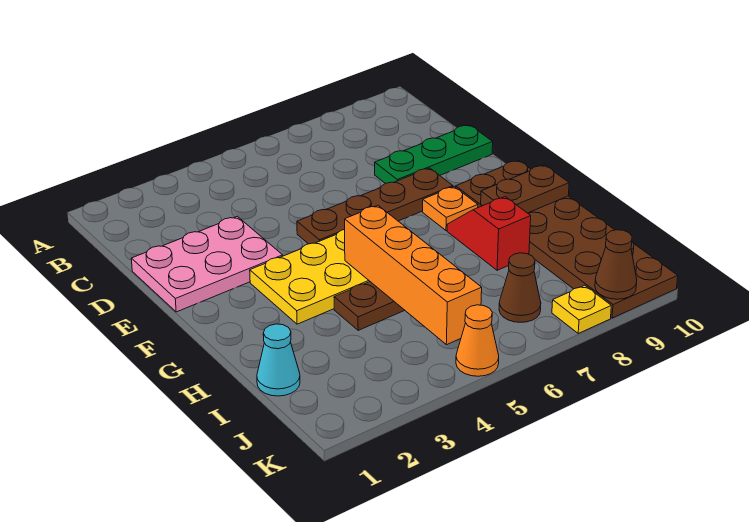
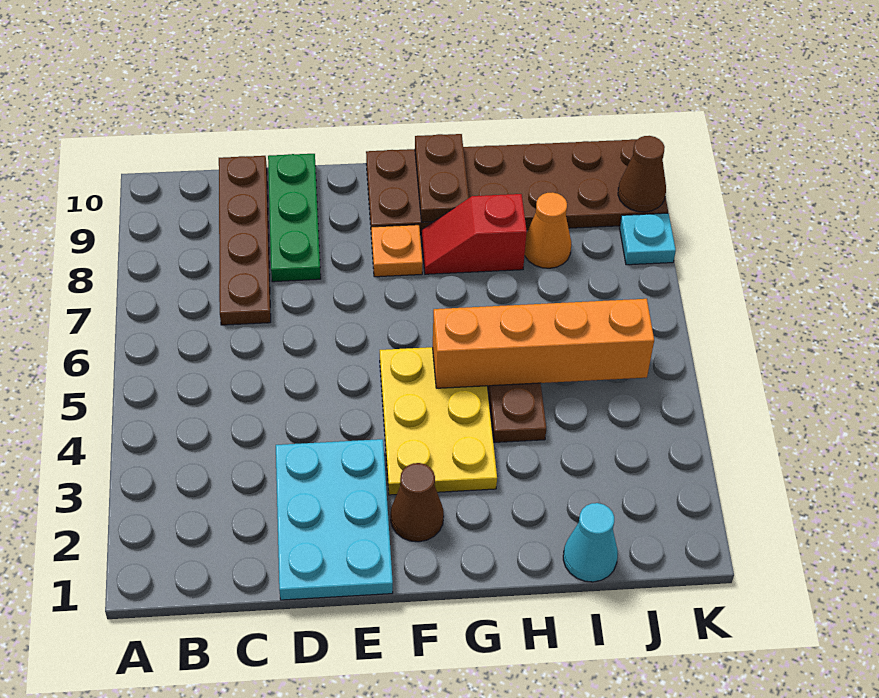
pink plate D1:E3 level 1 -> cyan plate D1:E3 level 1
brown plate E5:E8 level 1 -> brown plate C7:C10 level 1
brown cone J7 level 1 -> brown cone F2 level 1
orange cone K5 level 1 -> orange cone I8 level 1
yellow plate K8 level 1 -> cyan plate K8 level 1

